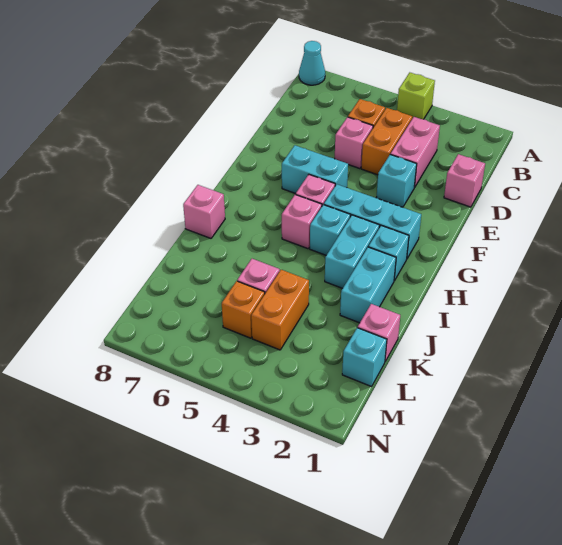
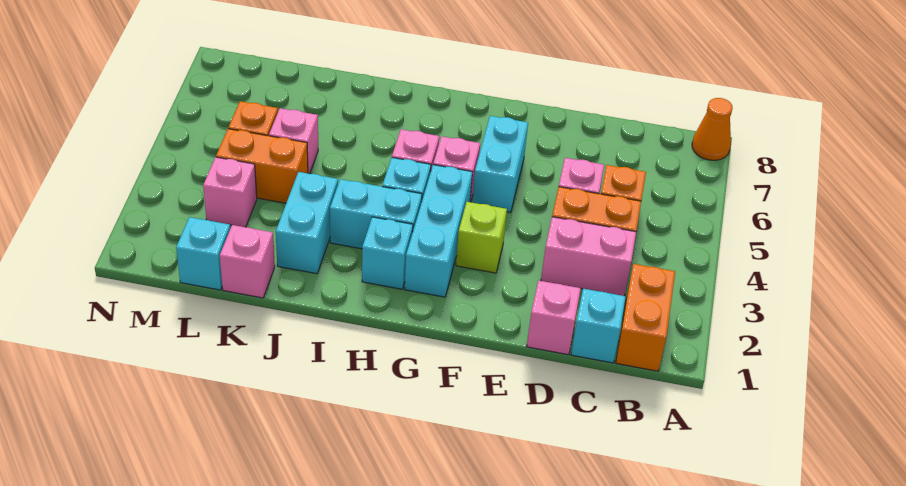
lime brick A4 level 1 -> lime brick F3 level 1
cyan cone A8 level 1 -> orange cone A8 level 1
none -> orange brick B1:B2 level 1
cyan brick E3 level 1 -> cyan brick C1 level 1
cyan brick I2:J2 level 1 -> cyan brick J2:J3 level 1
pink brick I8 level 1 -> pink brick L3 level 1

